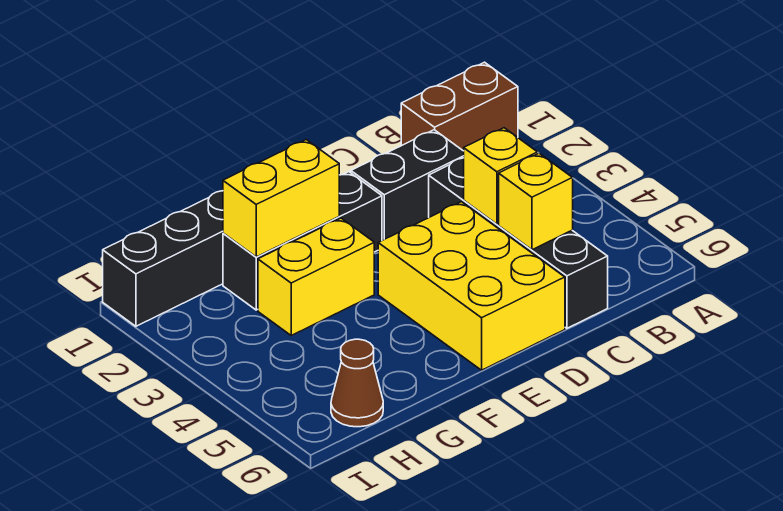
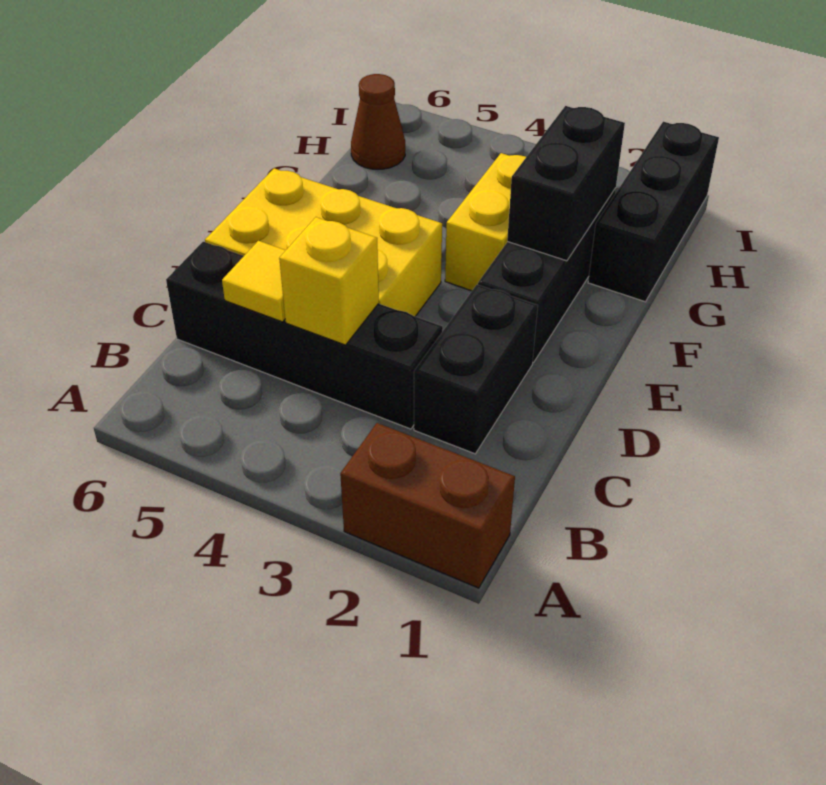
brown brick A1:B1 level 1 -> brown brick A1:A2 level 1
yellow brick C5 level 2 -> yellow tile C5 level 2
yellow brick F2:G2 level 2 -> black brick F2:G2 level 2

